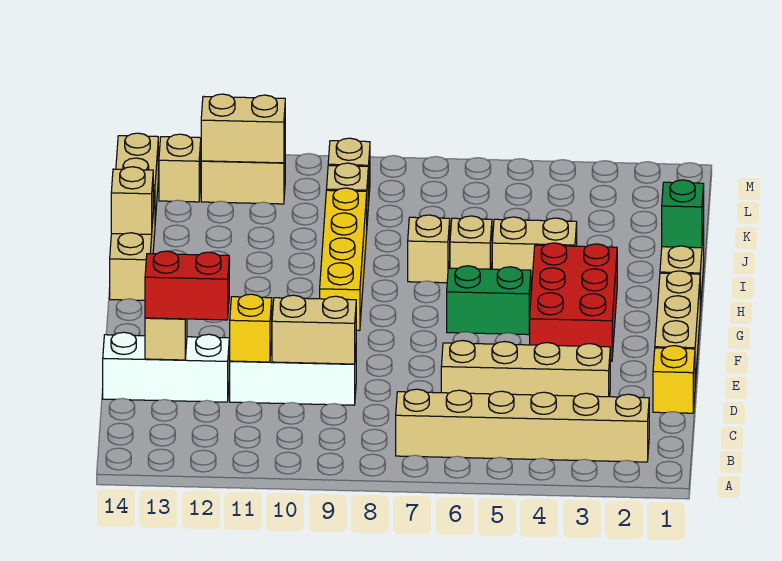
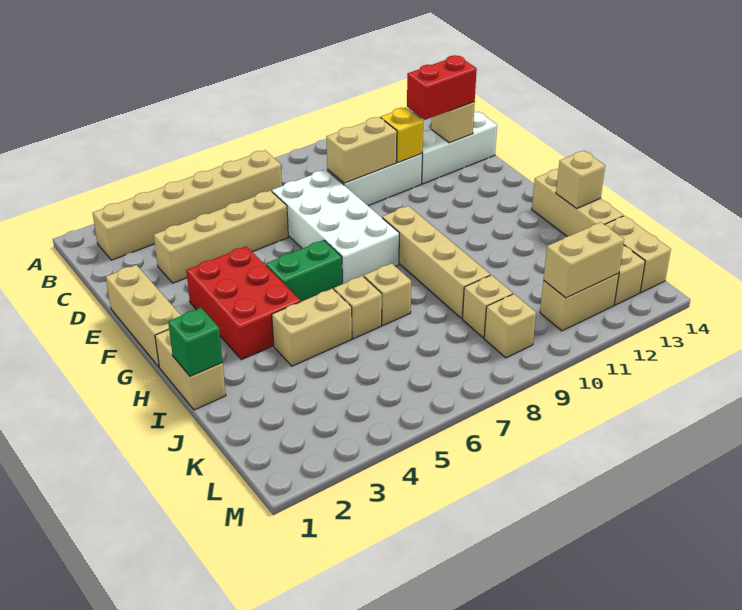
yellow brick D1 level 1 -> none
none -> white brick D7:G8 level 1
yellow brick G9:J9 level 1 -> tan brick G9:J9 level 1

